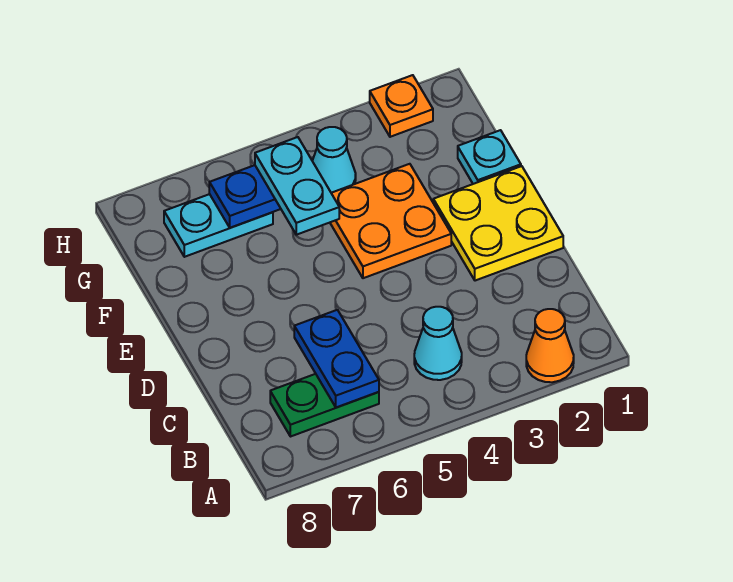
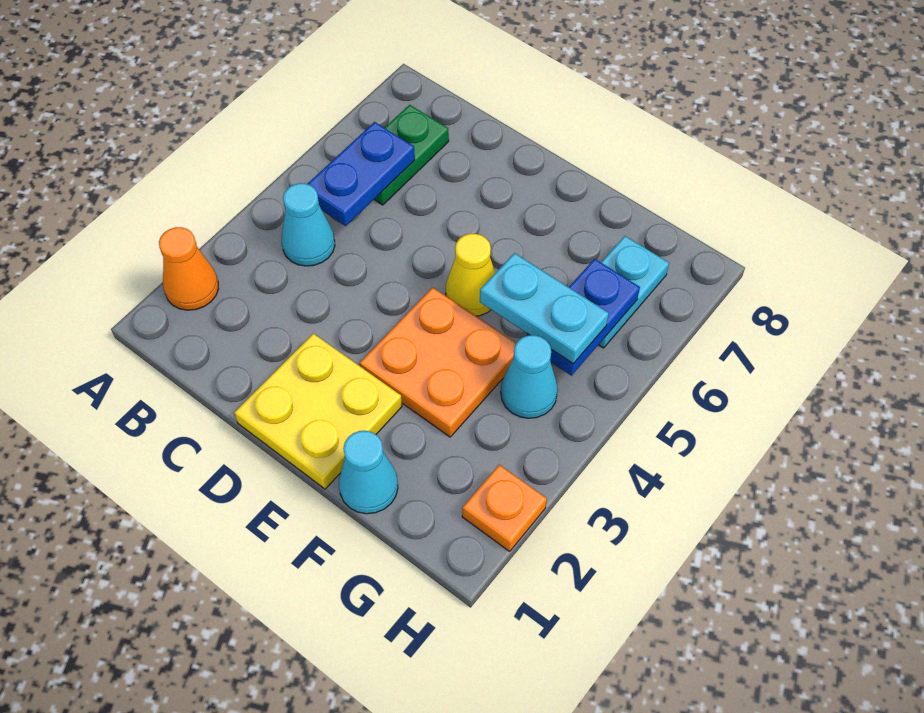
blue plate B6:C6 level 2 -> blue plate B5:B6 level 2
none -> yellow cone E5 level 1
cyan plate F1 level 1 -> cyan cone F1 level 1

